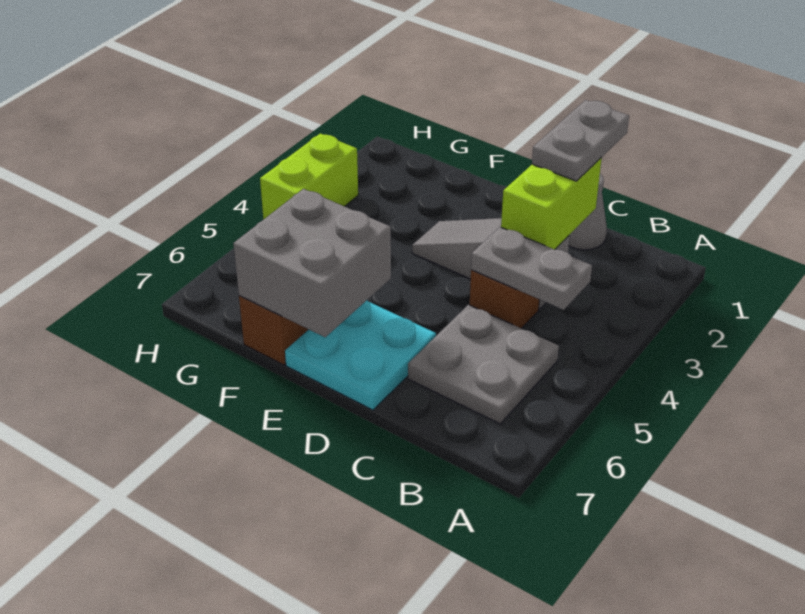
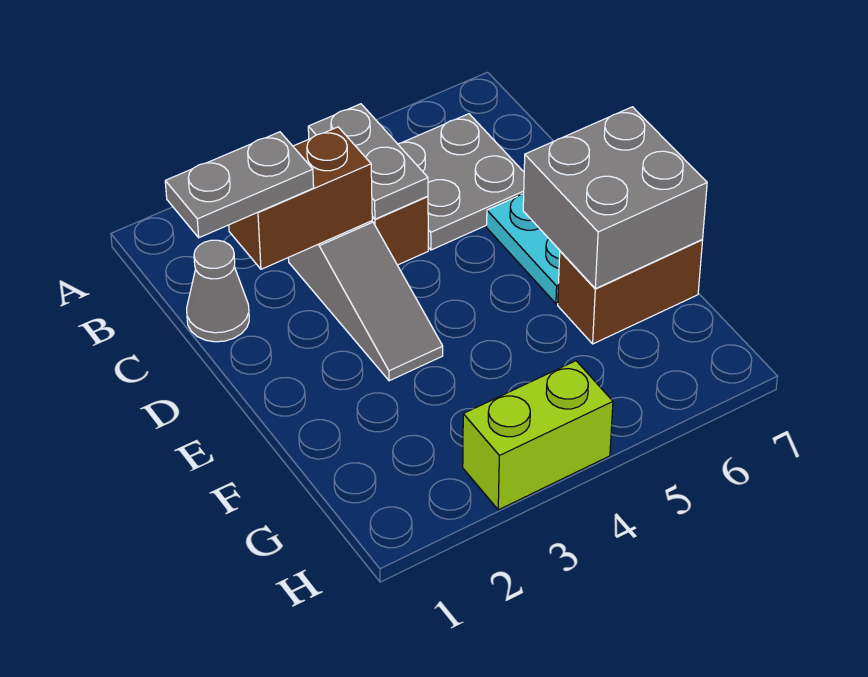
lime brick C2:C3 level 2 -> brown brick C2:C3 level 2

